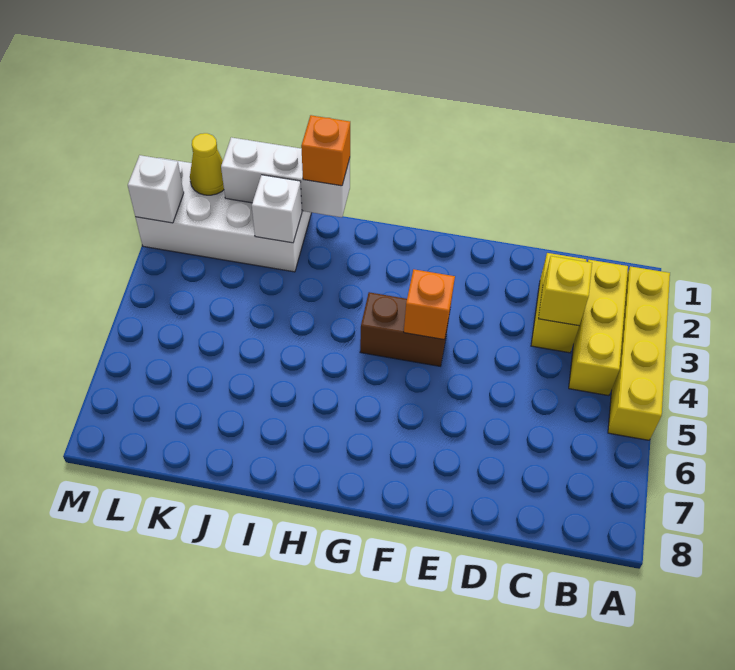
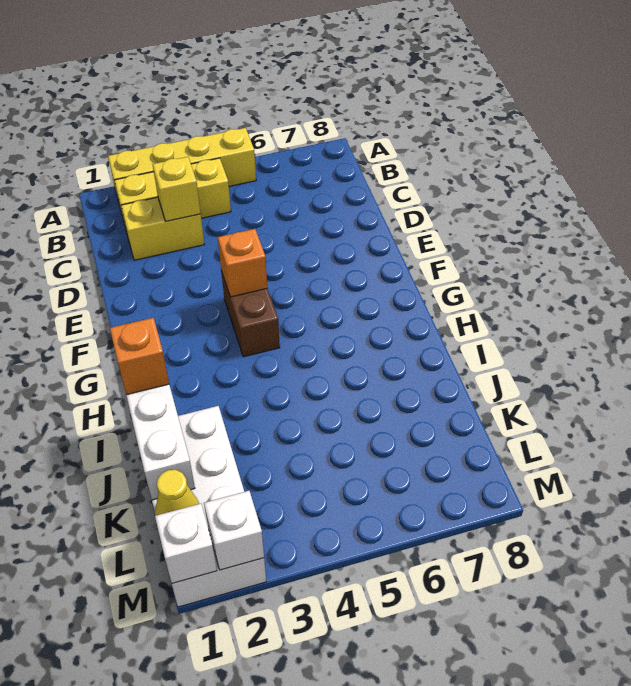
white brick J2 level 2 -> white brick M1 level 2

